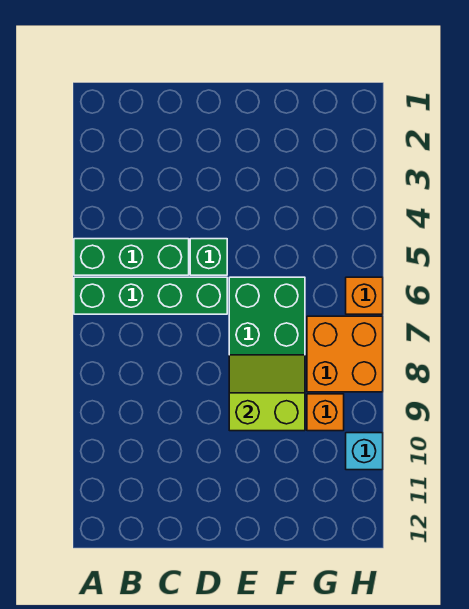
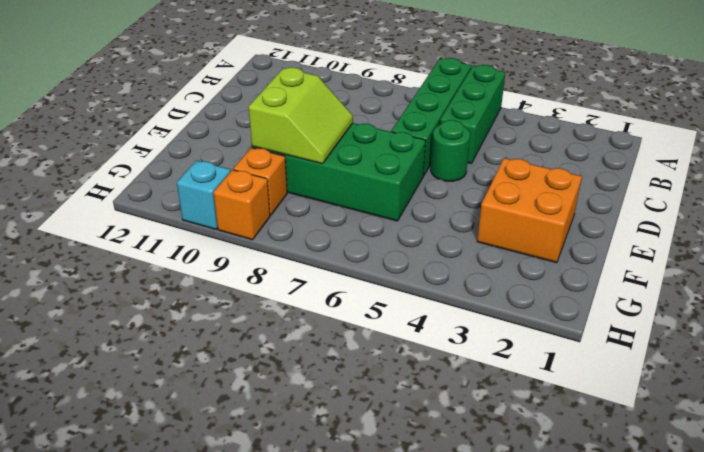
green brick D5 level 1 -> green round brick D5 level 1
orange brick G7:H8 level 1 -> orange brick E2:F3 level 1
orange brick H6 level 1 -> orange brick H9 level 1

